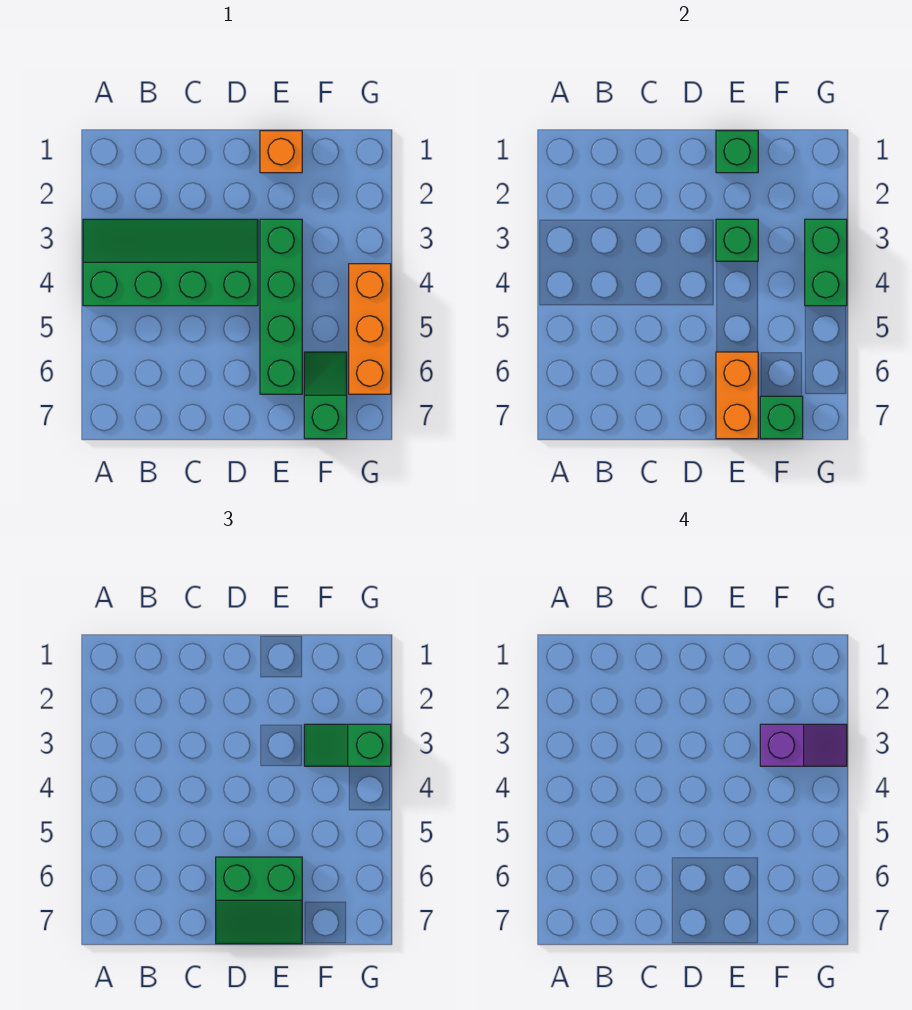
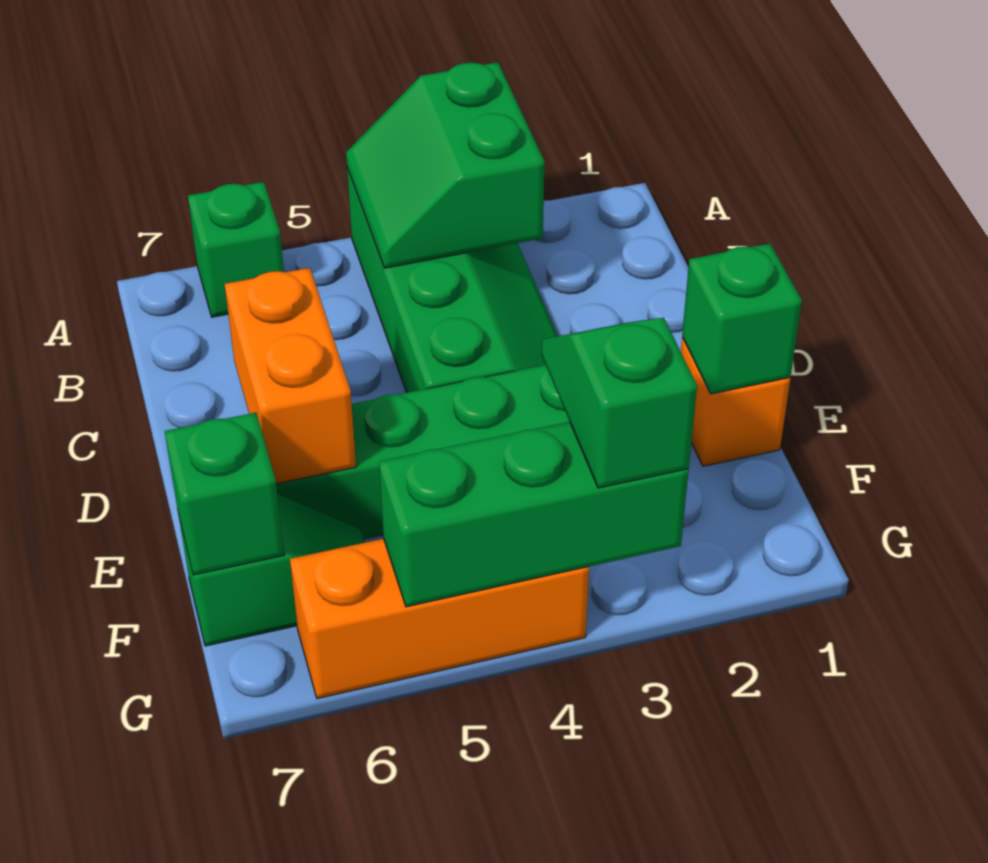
green slope D6:E7 level 3 top 6 -> green slope A3:B4 level 2 top 3
green brick E3 level 2 -> green brick A6 level 1
orange brick E6:E7 level 2 -> orange brick D6:E6 level 2
purple slope F3:G3 level 4 top F -> none
green brick G3:G4 level 2 -> green brick G3:G5 level 2

